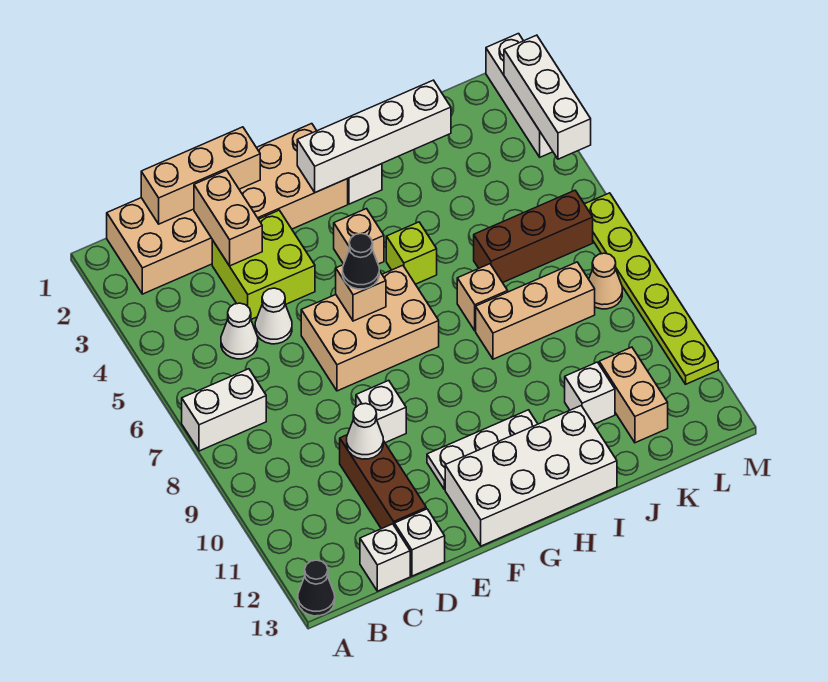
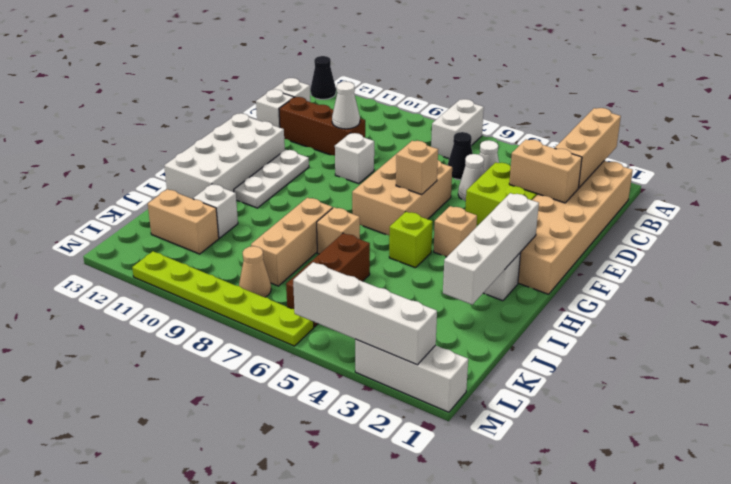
tan brick C1:E1 level 2 -> tan brick A2:C2 level 2
black cone F6 level 3 -> black cone C6 level 1
white brick M2:M4 level 2 -> white brick M2:M5 level 2

